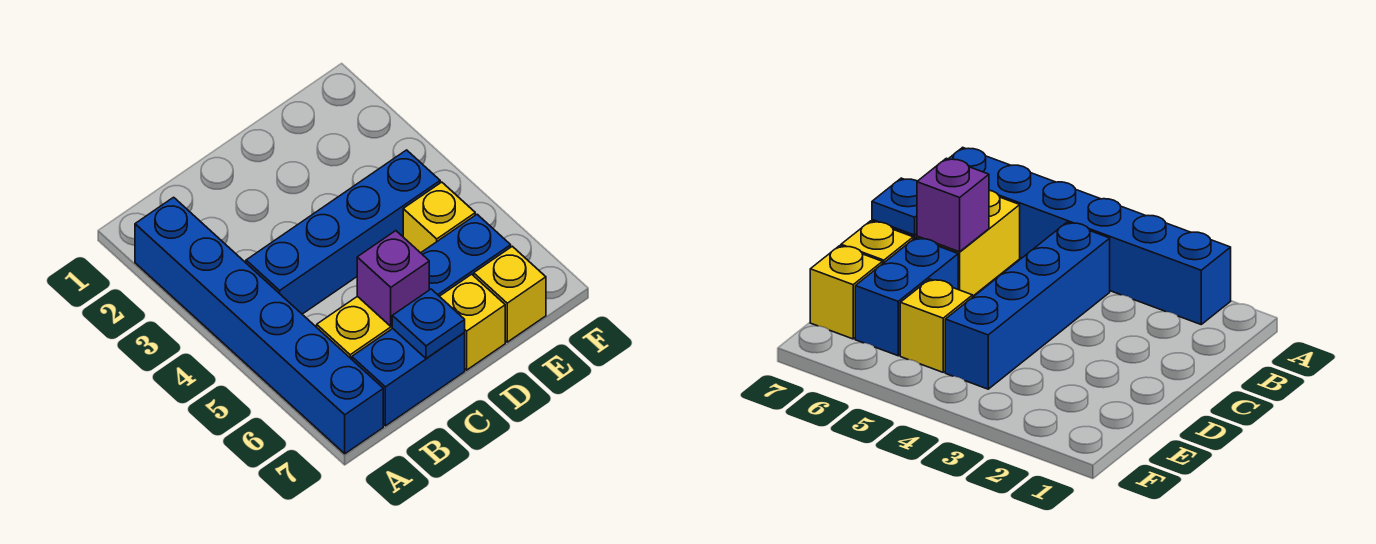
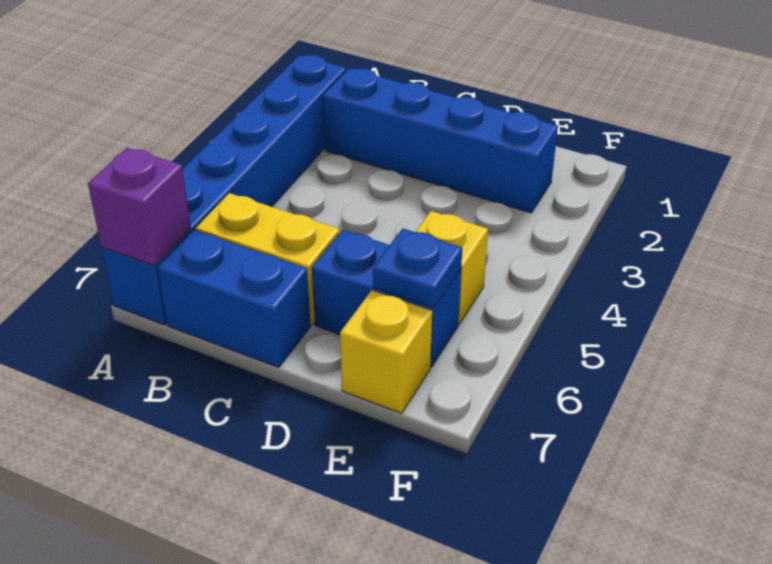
blue brick B4:E4 level 1 -> blue brick B2:E2 level 1
purple brick C6 level 2 -> purple brick A7 level 2
blue plate C7 level 2 -> blue plate E6 level 2
yellow brick D7 level 1 -> none

